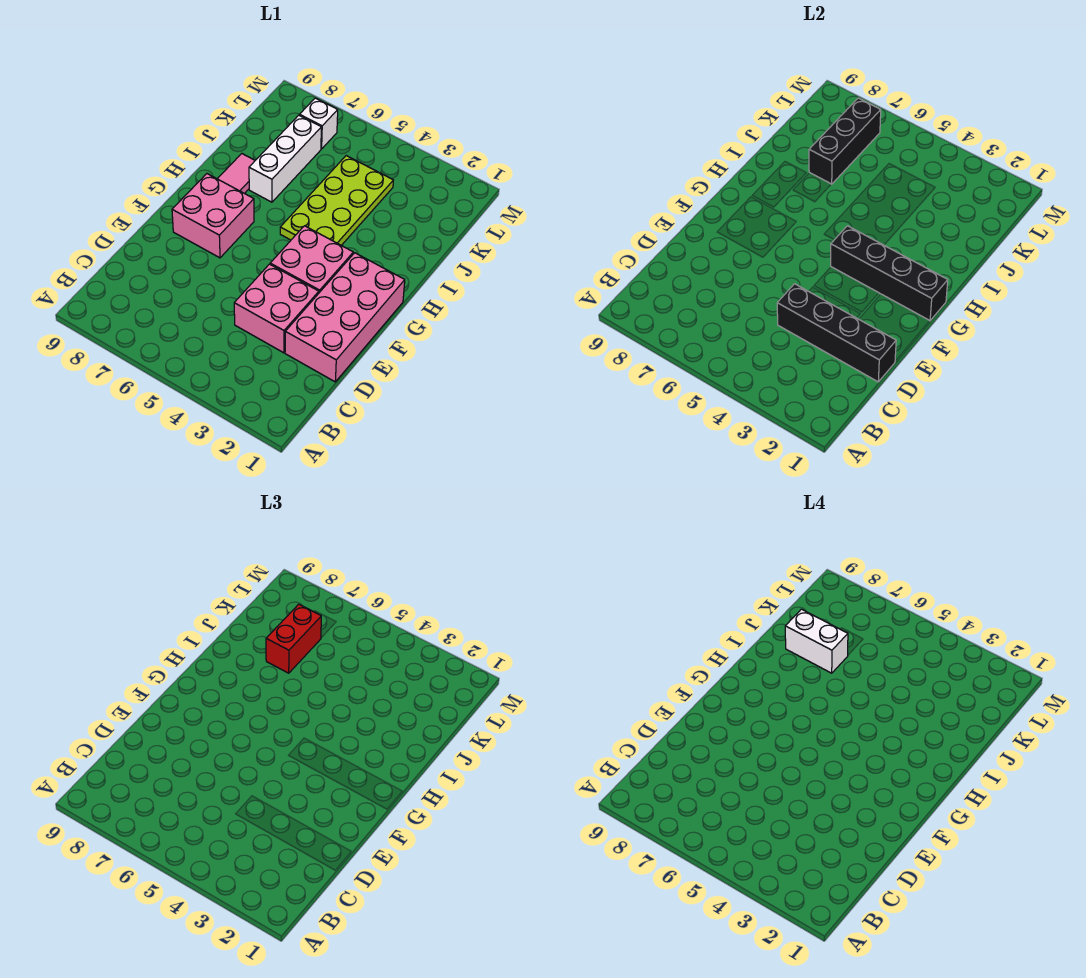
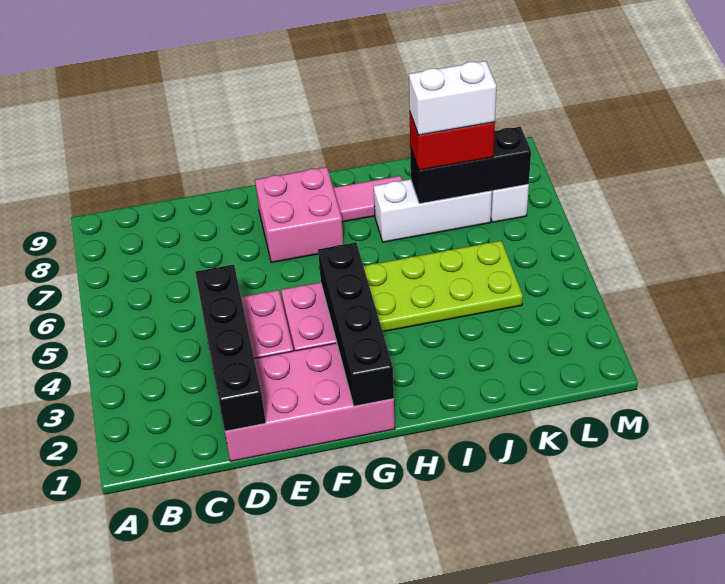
white brick J7:J8 level 4 -> white brick J7:K7 level 4

